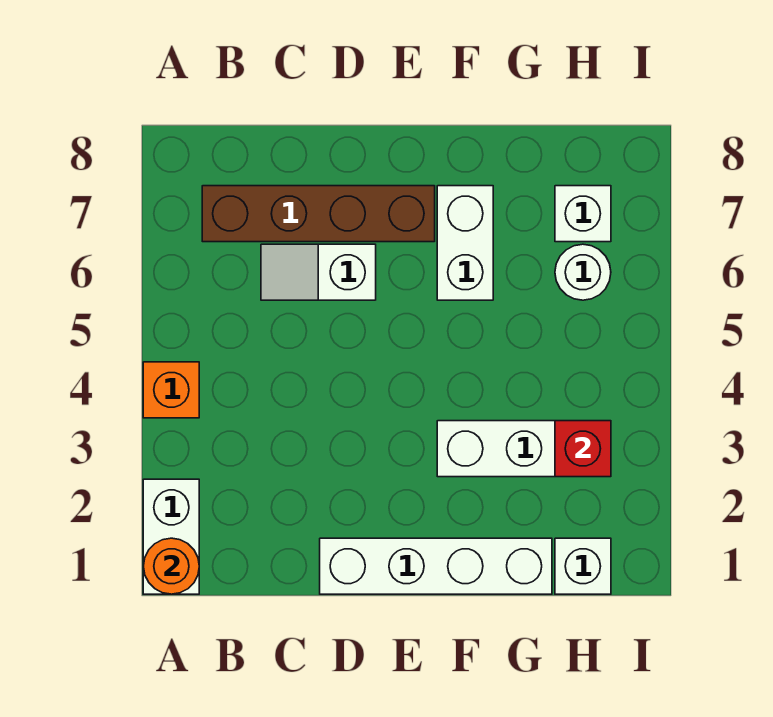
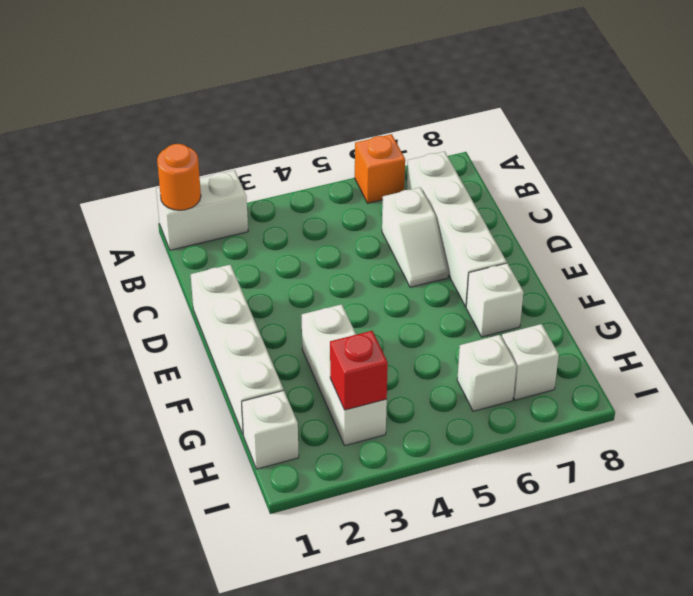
orange brick A4 level 1 -> orange brick A6 level 1
brown brick B7:E7 level 1 -> white brick B7:E7 level 1
white slope C6:D6 level 1 top D -> white slope C6:D6 level 1 top C
white brick F6:F7 level 1 -> white brick F7 level 1
white round brick H6 level 1 -> white brick H6 level 1

